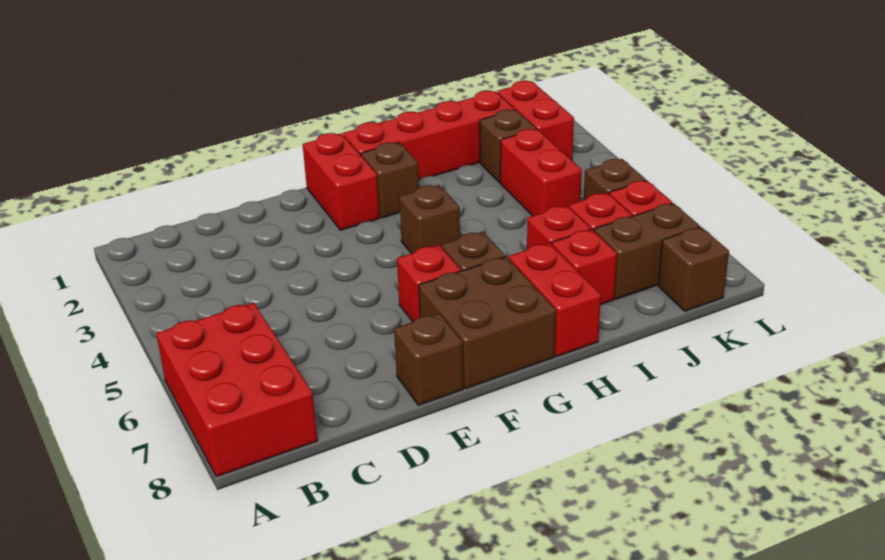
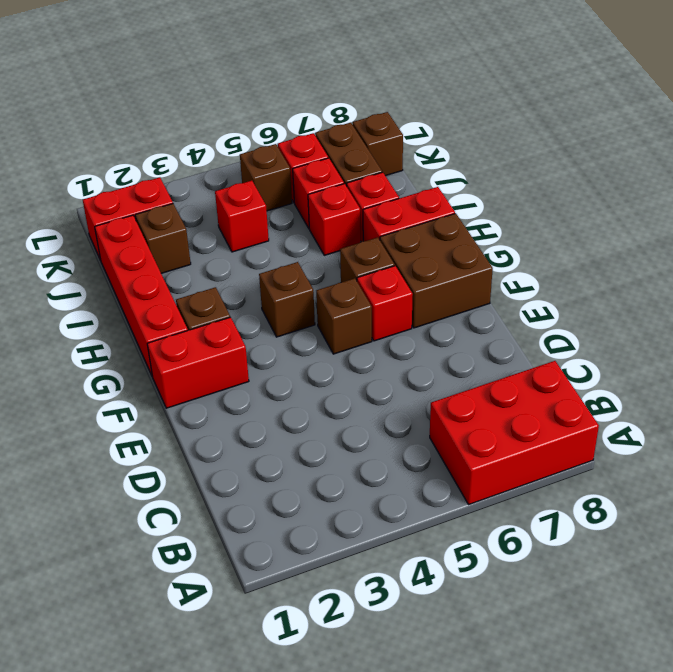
brown brick E8 level 1 -> brown brick F5 level 1
red brick J3:J4 level 1 -> red brick J4 level 1

